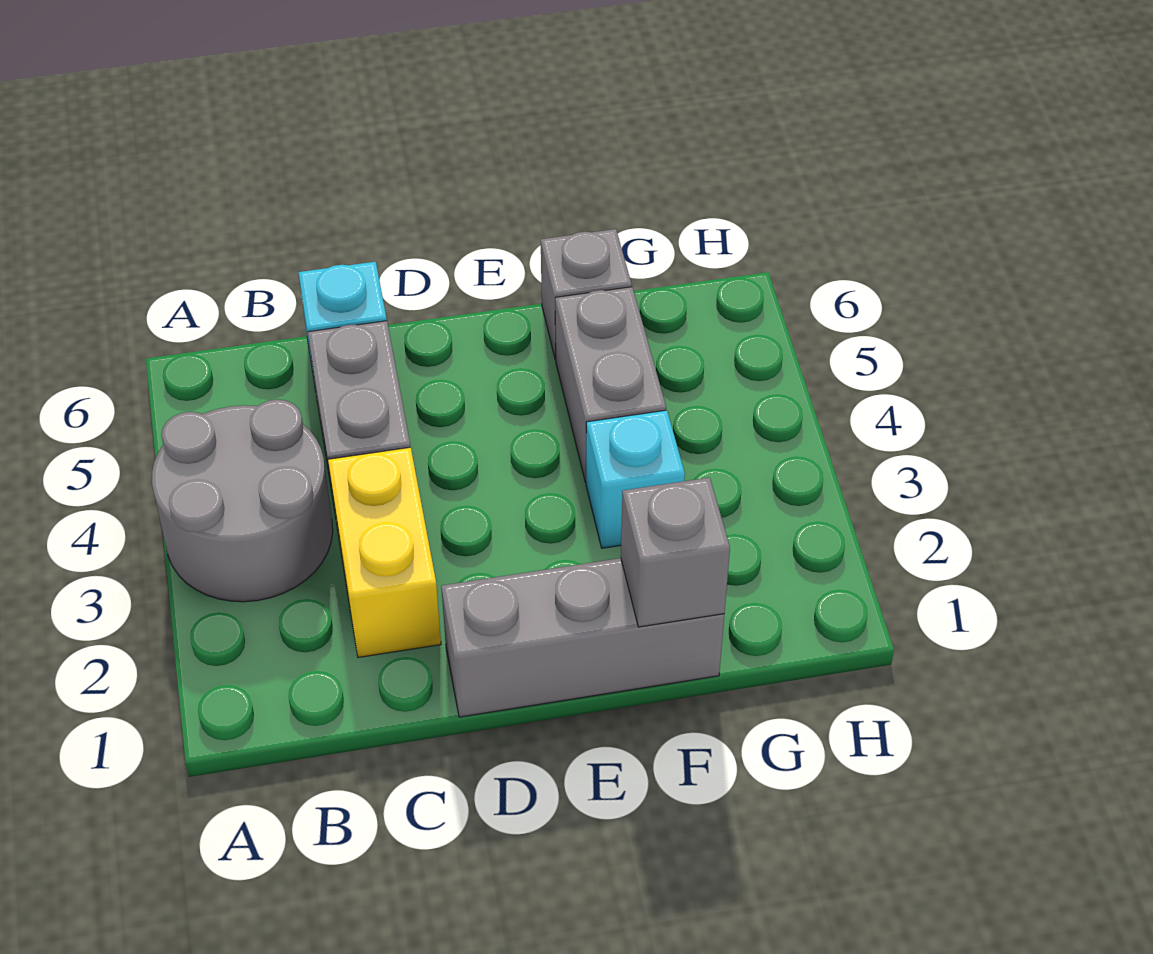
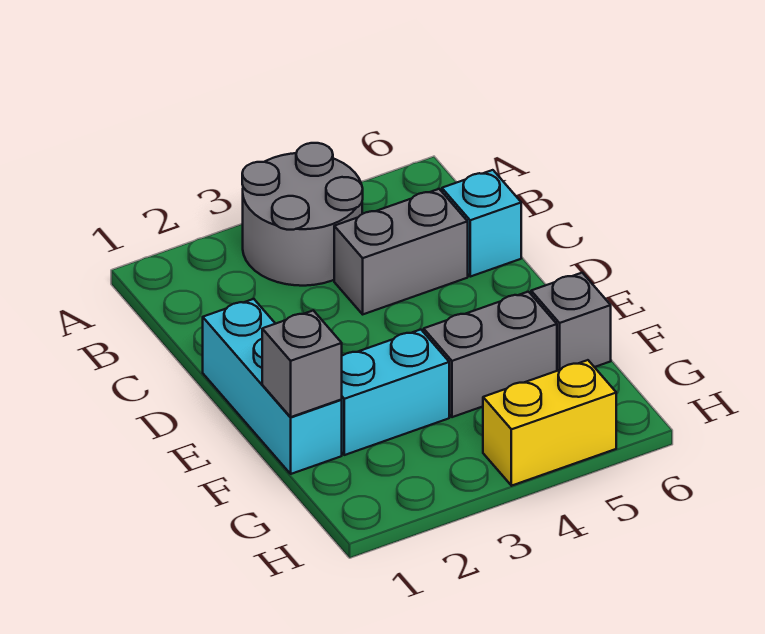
yellow brick C2:C3 level 1 -> yellow brick H4:H5 level 1
grey brick D1:F1 level 1 -> cyan brick D1:F1 level 1
cyan brick F3 level 1 -> cyan brick F2:F3 level 1

